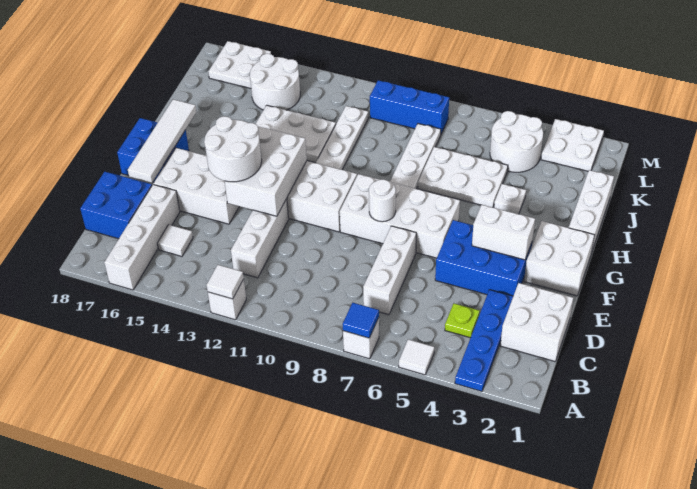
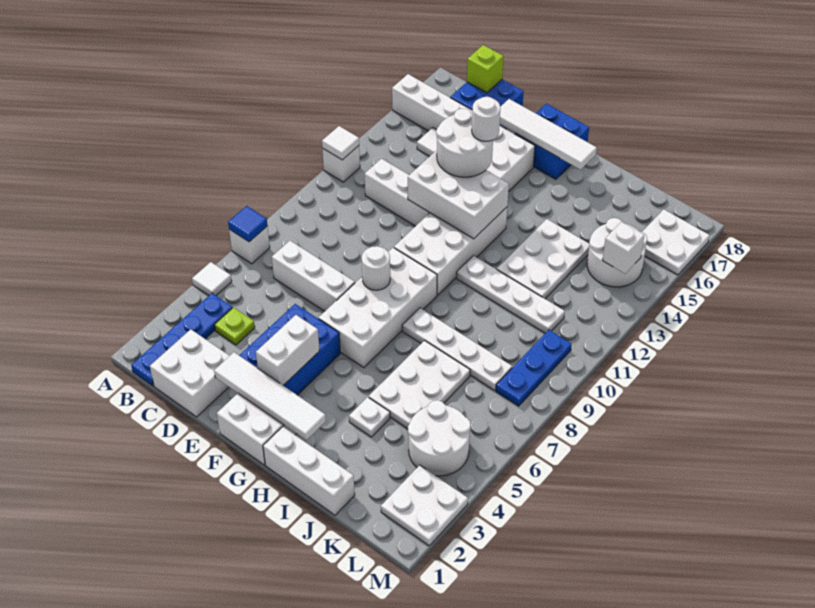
blue plate A3:D3 level 1 -> blue plate B1:B4 level 1
none -> lime brick C18 level 2
none -> white tile E2:H2 level 2
none -> white round brick F14 level 4
blue brick L8:L10 level 1 -> blue plate L8:L10 level 1
none -> white brick L14 level 2

